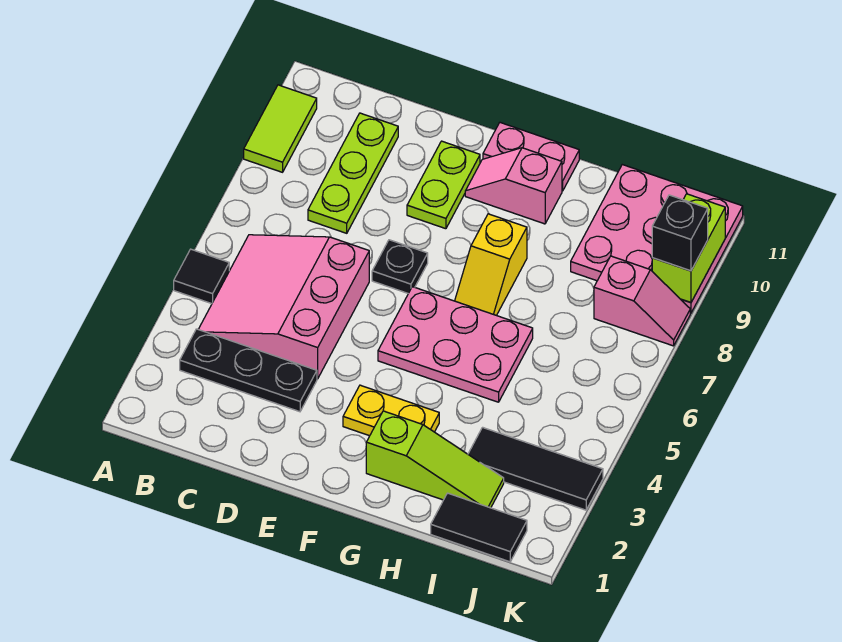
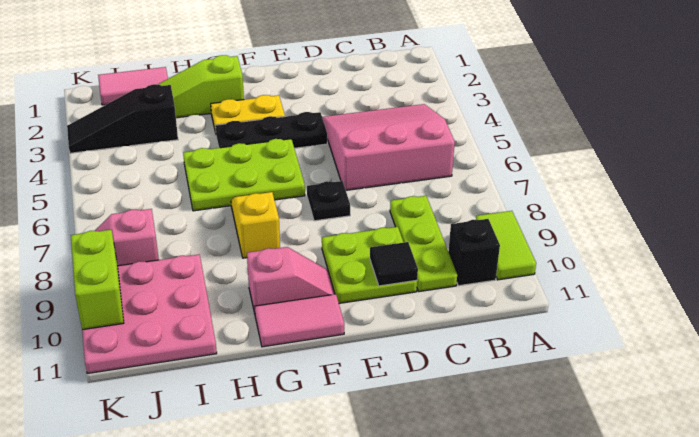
black tile A5 level 1 -> black tile D10 level 2
black plate B3:D3 level 1 -> black plate E4:G4 level 1
pink slope B4:D6 level 1 top D -> pink slope B4:D6 level 1 top 6
lime plate E9:E10 level 1 -> lime plate D9:E10 level 1
pink plate F5:H6 level 1 -> lime plate F5:H6 level 1
pink plate F11:G11 level 1 -> pink tile F11:G11 level 1
black tile I1:J1 level 1 -> pink tile I1:J1 level 1
black tile I3:K3 level 1 -> black slope I3:K3 level 1 top I
black brick K9 level 3 -> black brick B10 level 1

